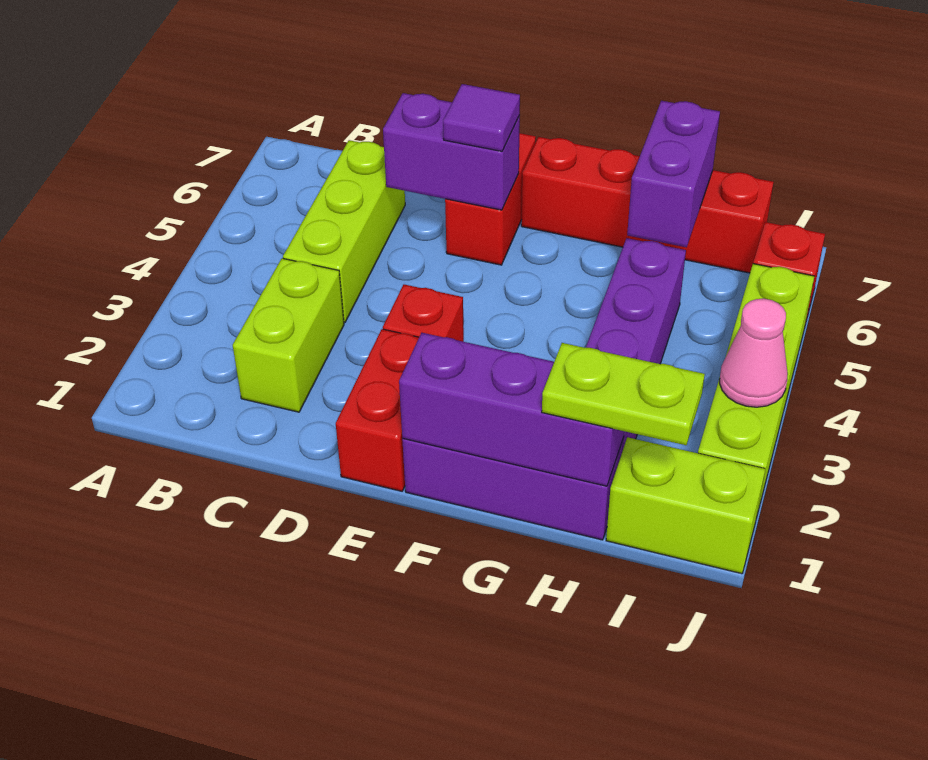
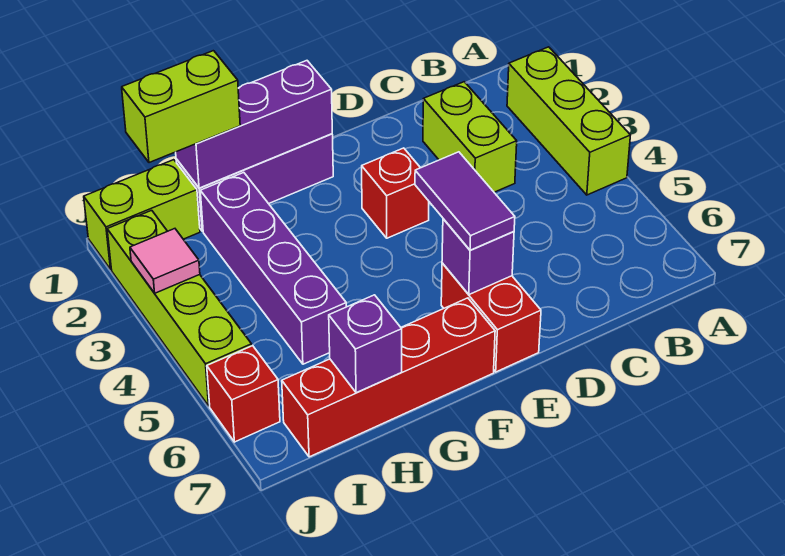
lime brick C4:C6 level 1 -> lime brick A2:A4 level 1
purple brick D6:E6 level 2 -> purple brick E6 level 2
red brick E1:E2 level 1 -> none
purple tile E6 level 3 -> purple tile E5:E6 level 3
lime plate H1:I1 level 3 -> lime brick H1:I1 level 3
purple brick H6:H7 level 2 -> purple brick H7 level 2
pink cone J3 level 2 -> pink tile J3 level 2

